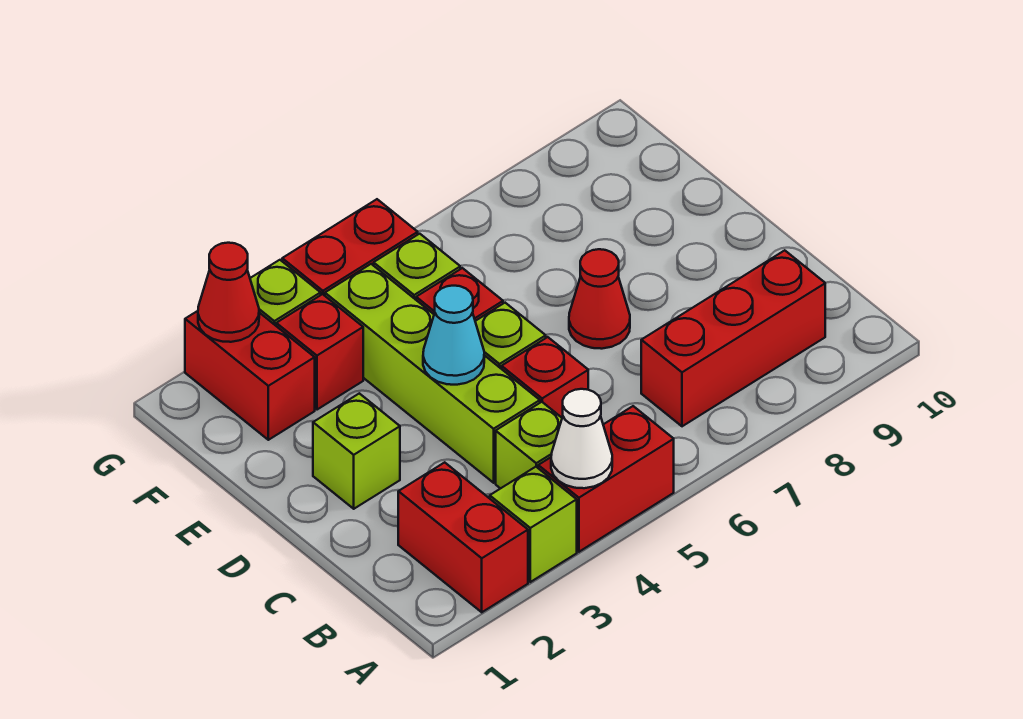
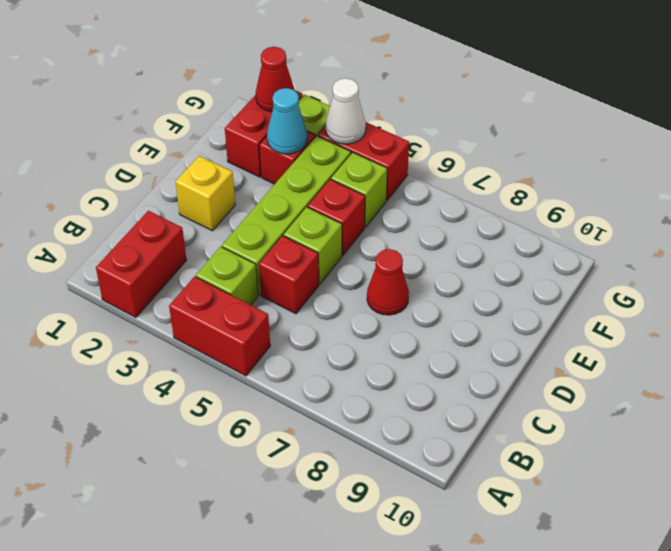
lime brick A3 level 1 -> none
white cone A4 level 2 -> white cone G4 level 2
red brick B7:B9 level 1 -> none
lime brick D2 level 1 -> yellow brick D2 level 1
cyan cone D4 level 2 -> cyan cone F3 level 2

